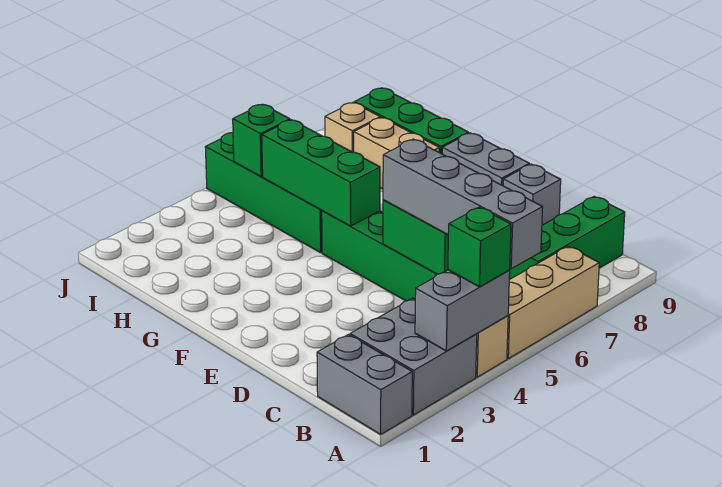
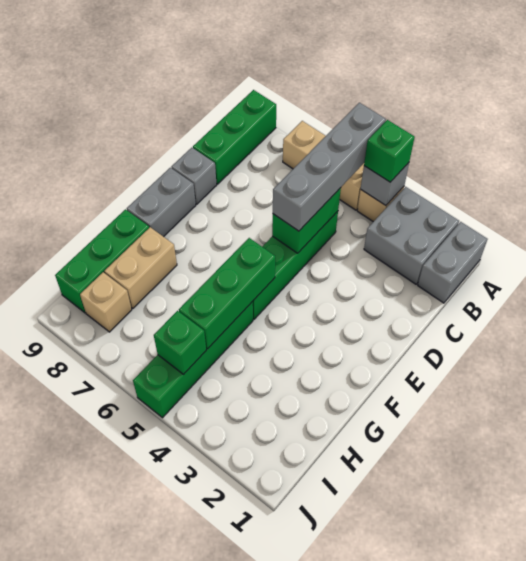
grey brick A3:A4 level 2 -> grey brick A4 level 2
green brick B7:B9 level 1 -> green brick A9:C9 level 1

